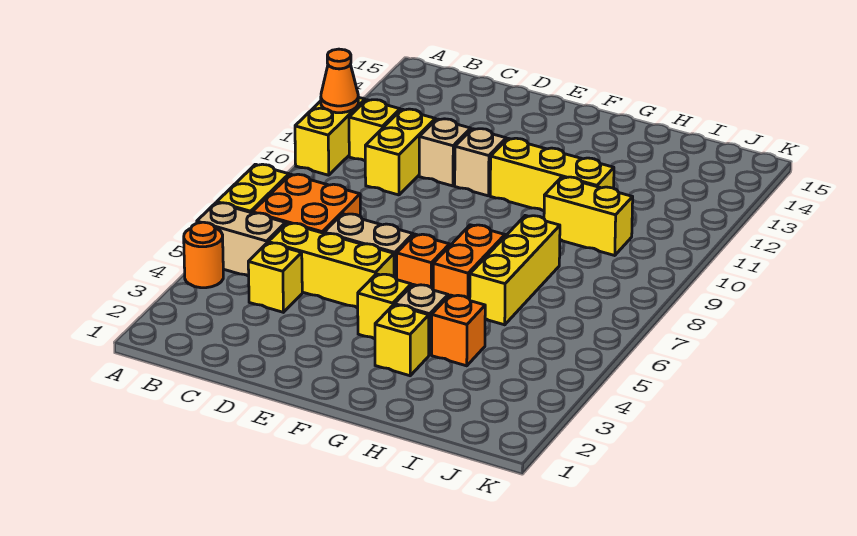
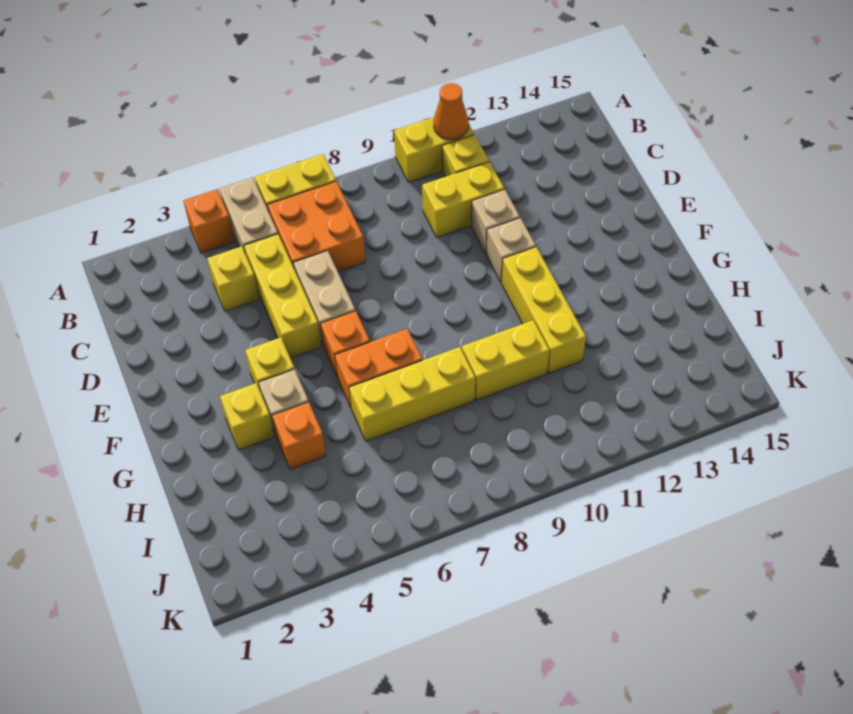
orange round brick A4 level 1 -> orange brick A4 level 1
yellow brick H10:I10 level 1 -> yellow brick H9:H10 level 1

